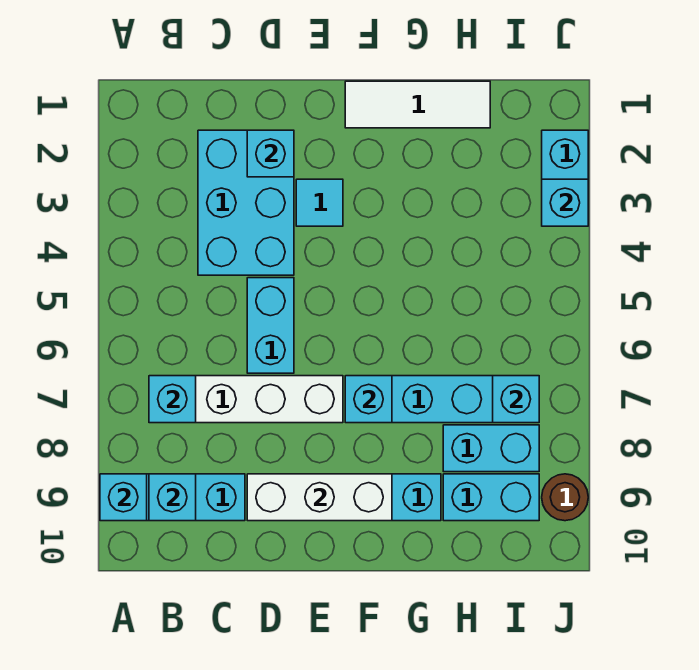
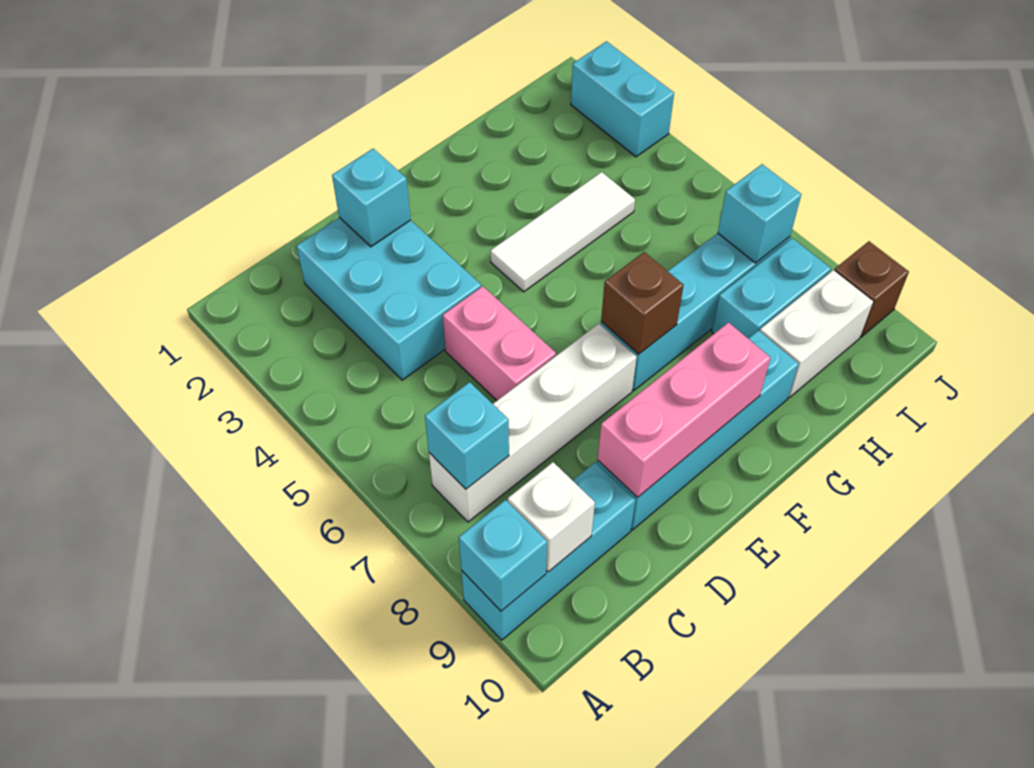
cyan brick B9 level 2 -> white brick B9 level 2
cyan brick D5:D6 level 1 -> pink brick D5:D6 level 1
white brick D9:F9 level 2 -> pink brick D9:F9 level 2
cyan tile E3 level 1 -> none
white tile F1:H1 level 1 -> white tile F4:H4 level 1
cyan brick F7 level 2 -> brown brick F7 level 2
cyan brick H9:I9 level 1 -> white brick H9:I9 level 1
cyan brick J3 level 2 -> none
brown round brick J9 level 1 -> brown brick J9 level 1

